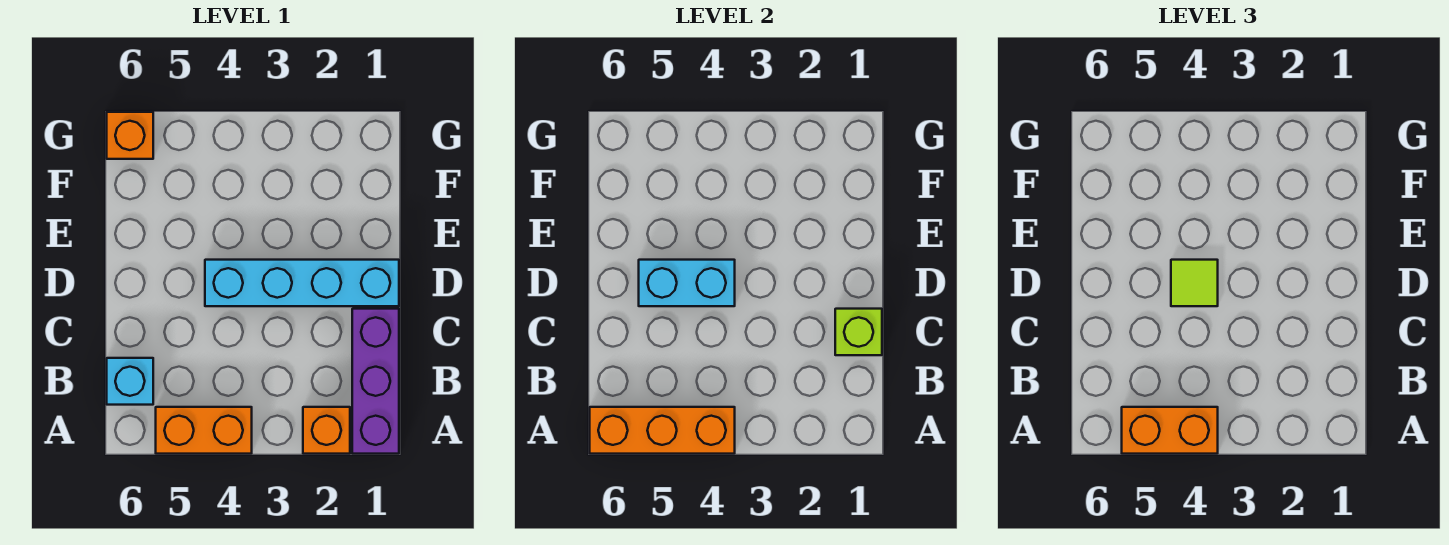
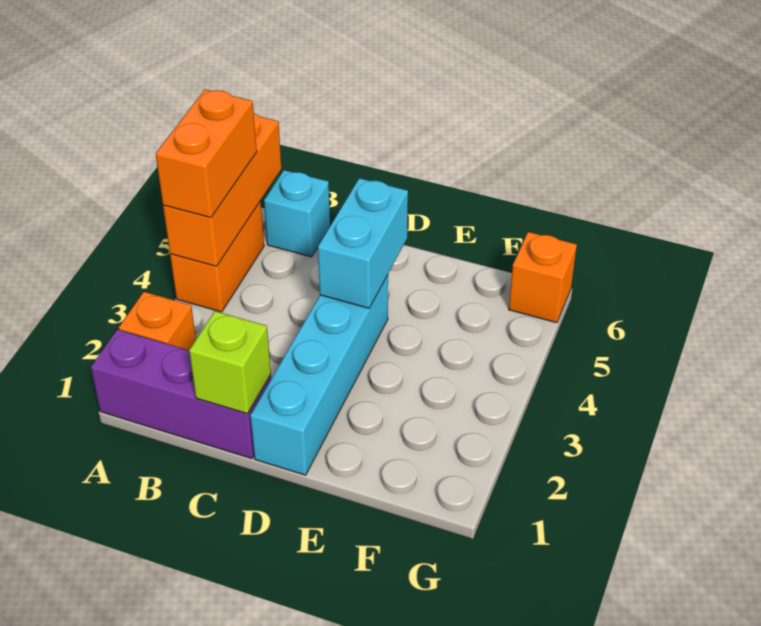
lime tile D4 level 3 -> none

